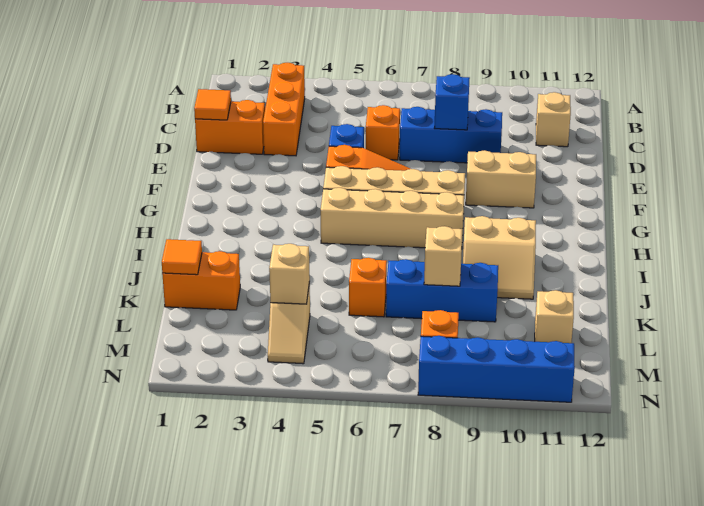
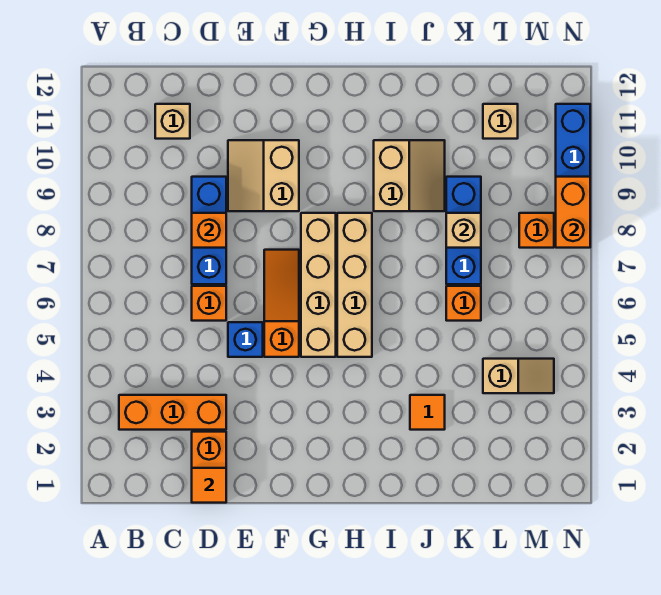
blue brick D8 level 2 -> orange brick D8 level 2
orange brick K1:K2 level 1 -> orange brick N8:N9 level 2
orange tile K1 level 2 -> orange tile J3 level 1
tan brick L4 level 2 -> none

